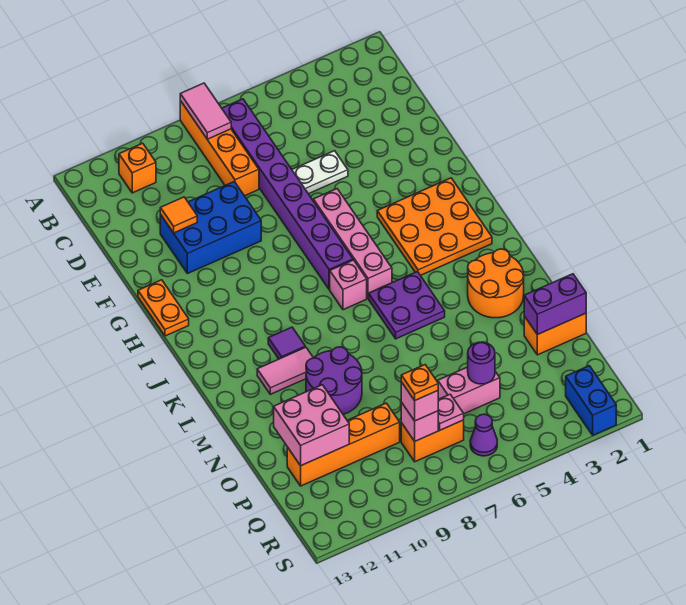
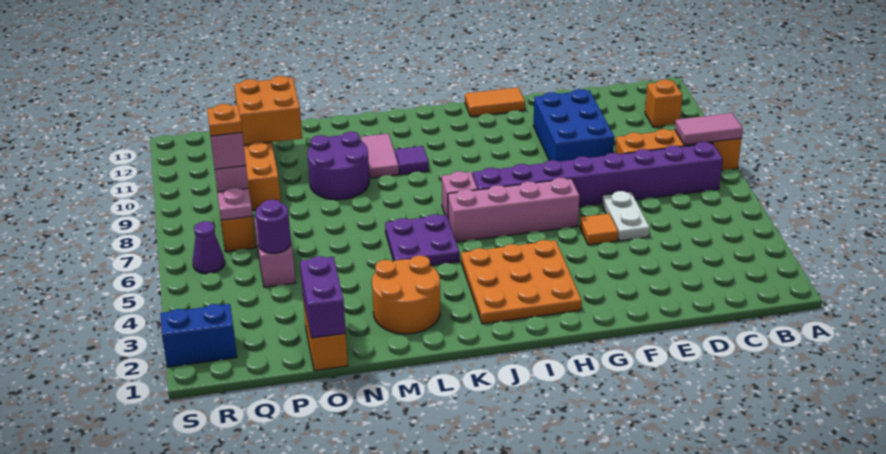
orange tile E11 level 2 -> orange tile F5 level 1
orange plate G13:H13 level 1 -> orange tile G13:H13 level 1
pink brick O11:P12 level 2 -> orange brick O11:P12 level 2

